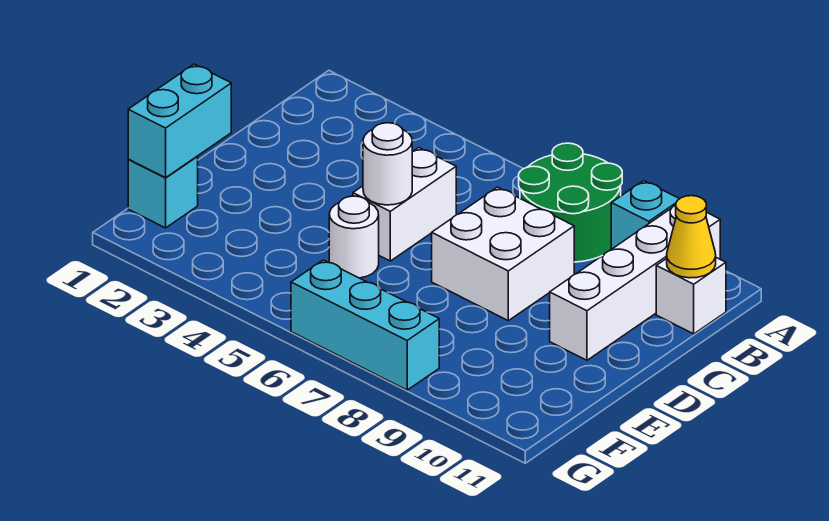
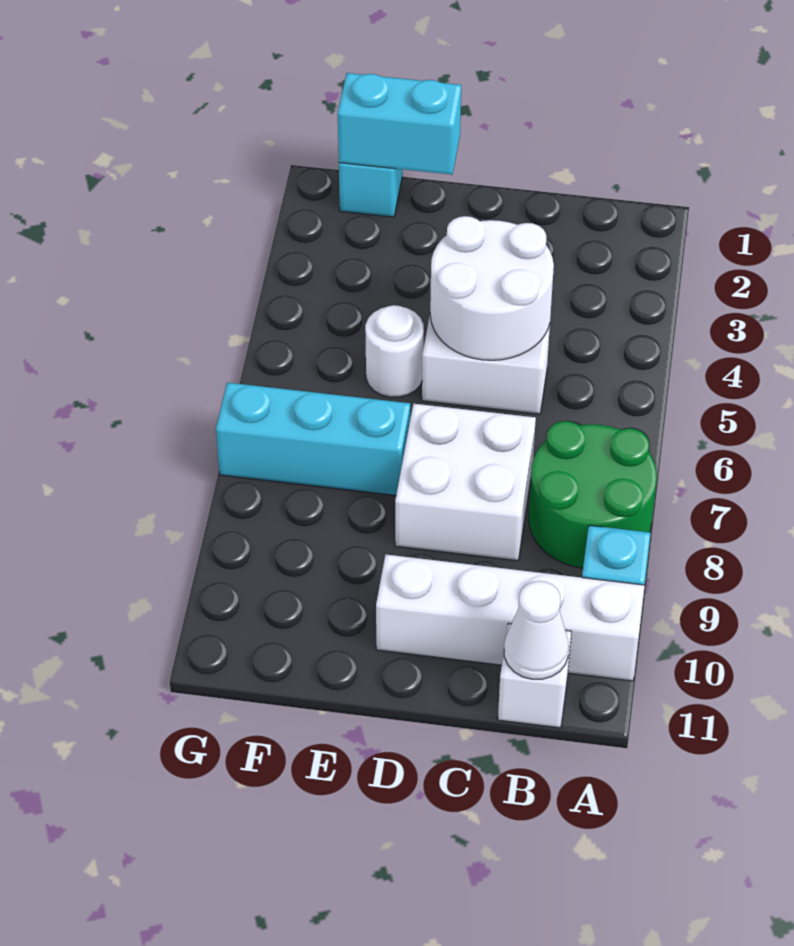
yellow cone B11 level 2 -> white cone B11 level 2
white round brick D5 level 2 -> white round brick C4:D5 level 2
cyan brick G6:G8 level 1 -> cyan brick E7:G7 level 1

